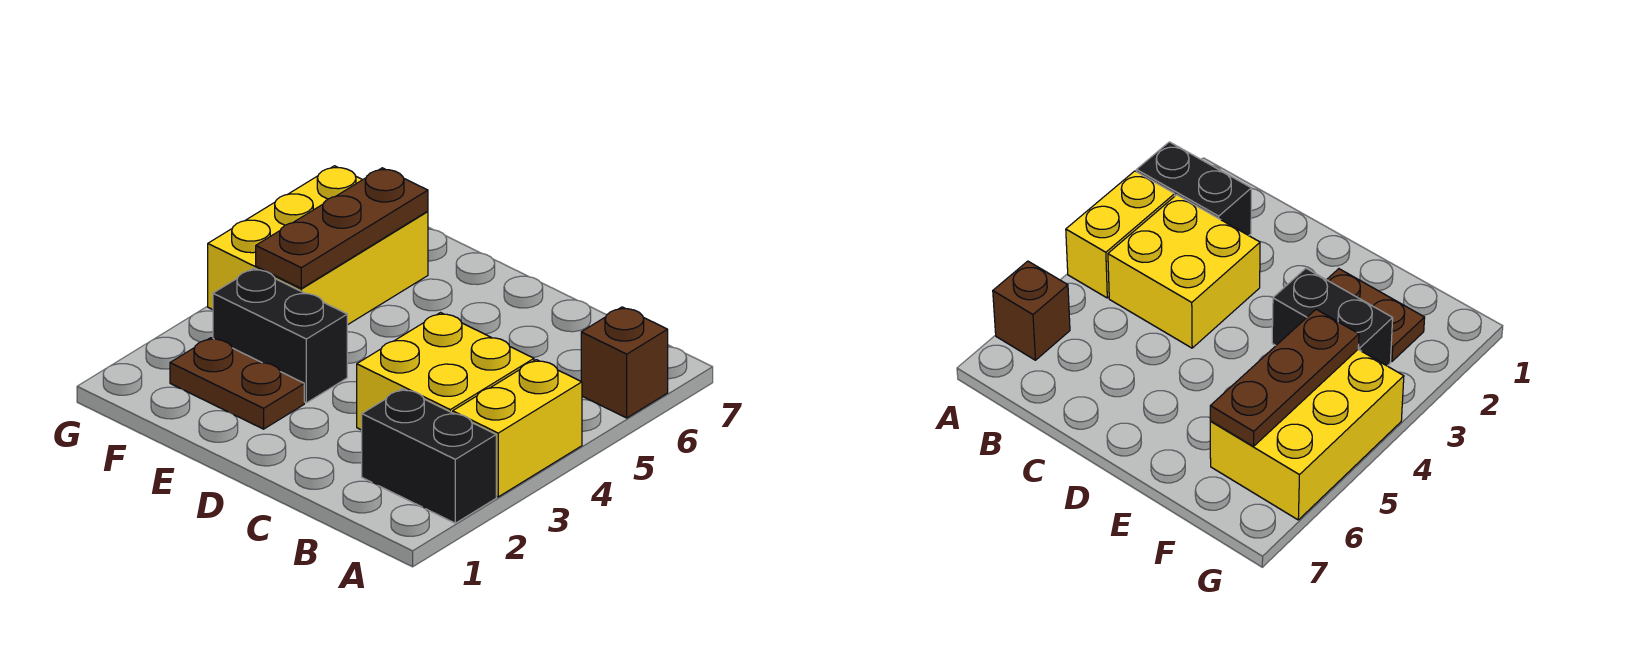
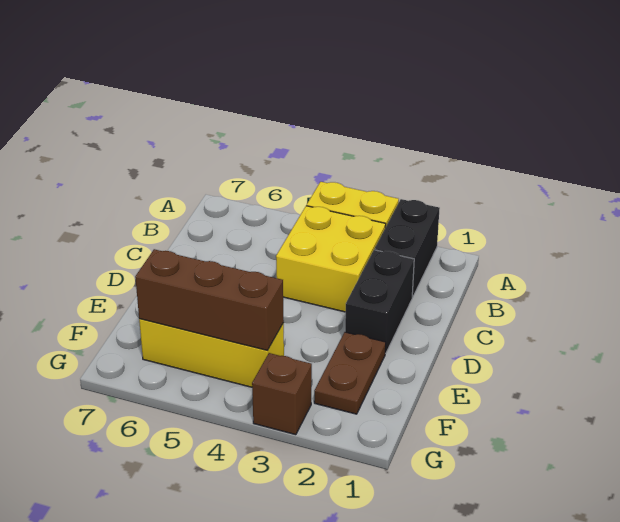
brown brick A6 level 1 -> brown brick G3 level 1
black brick E3:F3 level 1 -> black brick C2:D2 level 1
yellow brick F4:G6 level 1 -> yellow brick F4:F6 level 1
brown plate F4:F6 level 2 -> brown brick F4:F6 level 2

